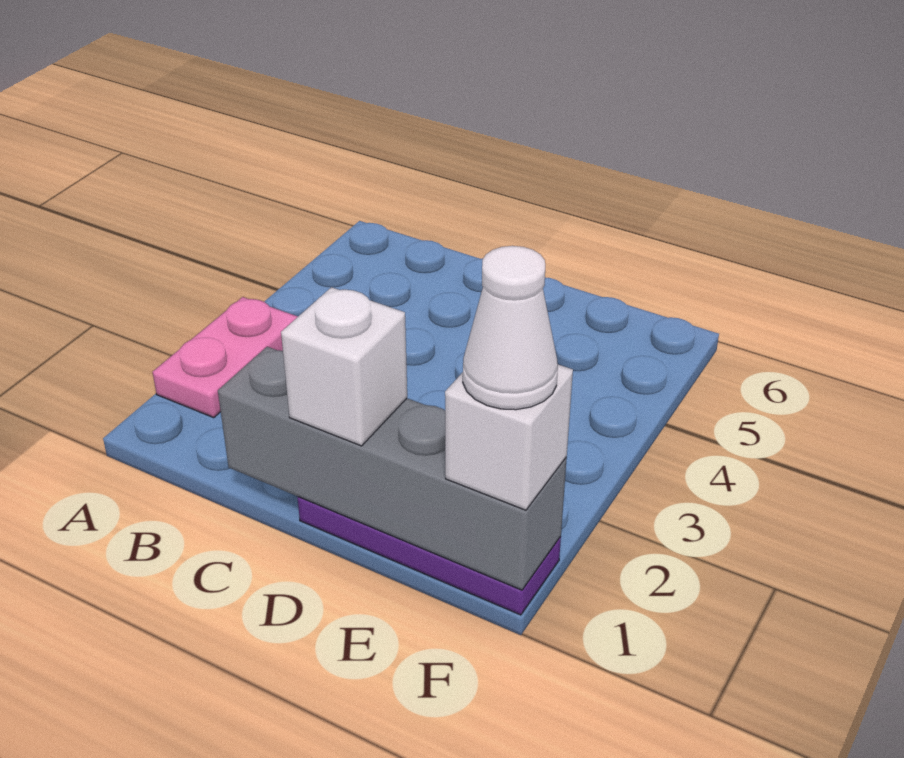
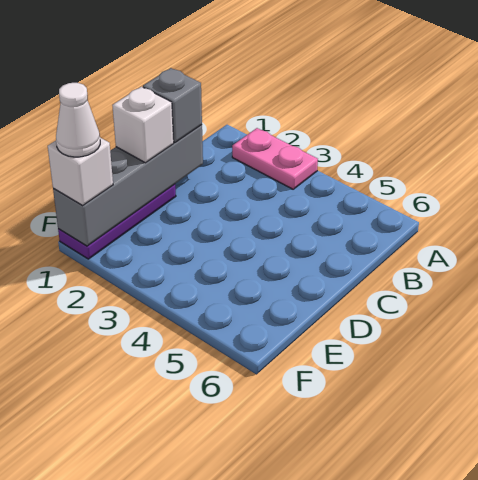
none -> grey brick C1 level 3

